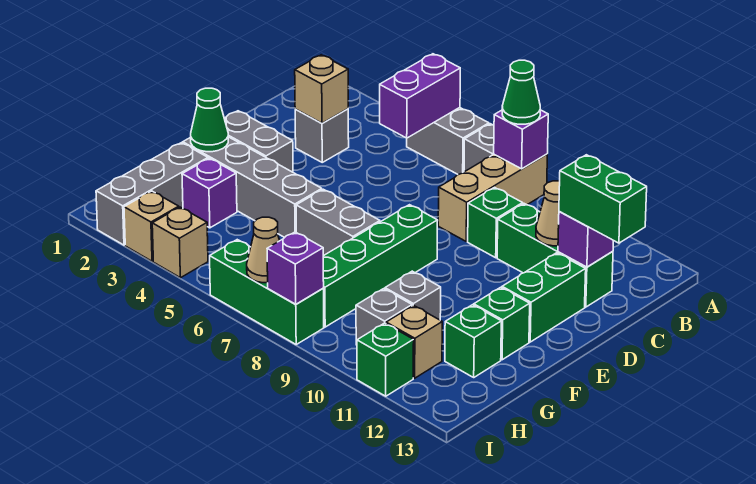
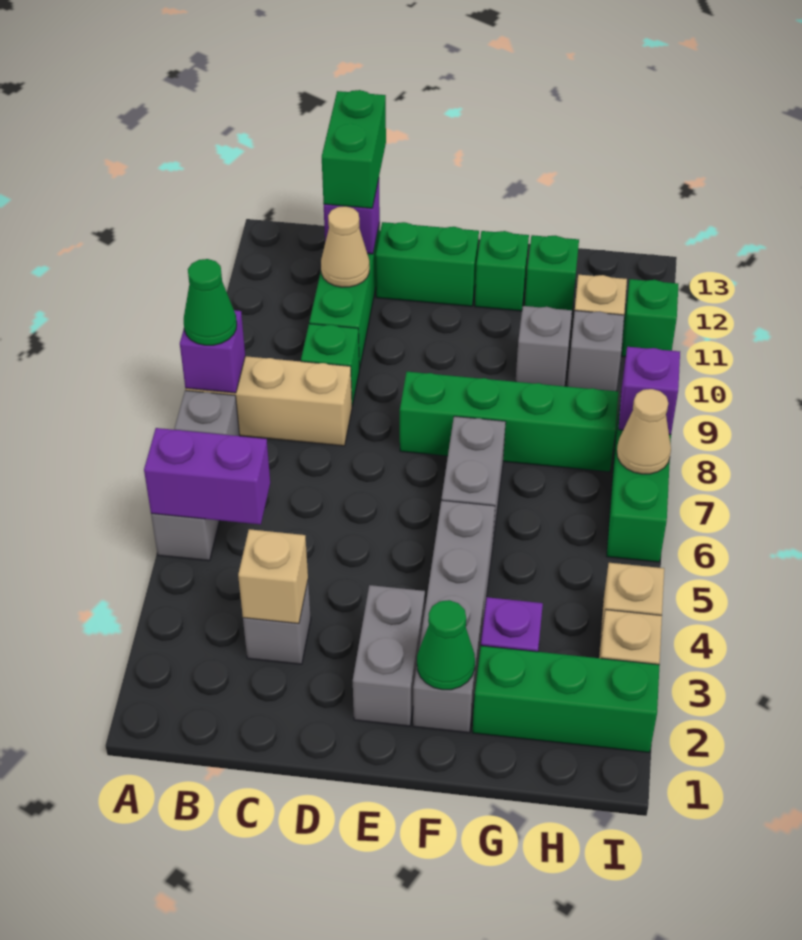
grey brick G2:I2 level 1 -> green brick G2:I2 level 1

